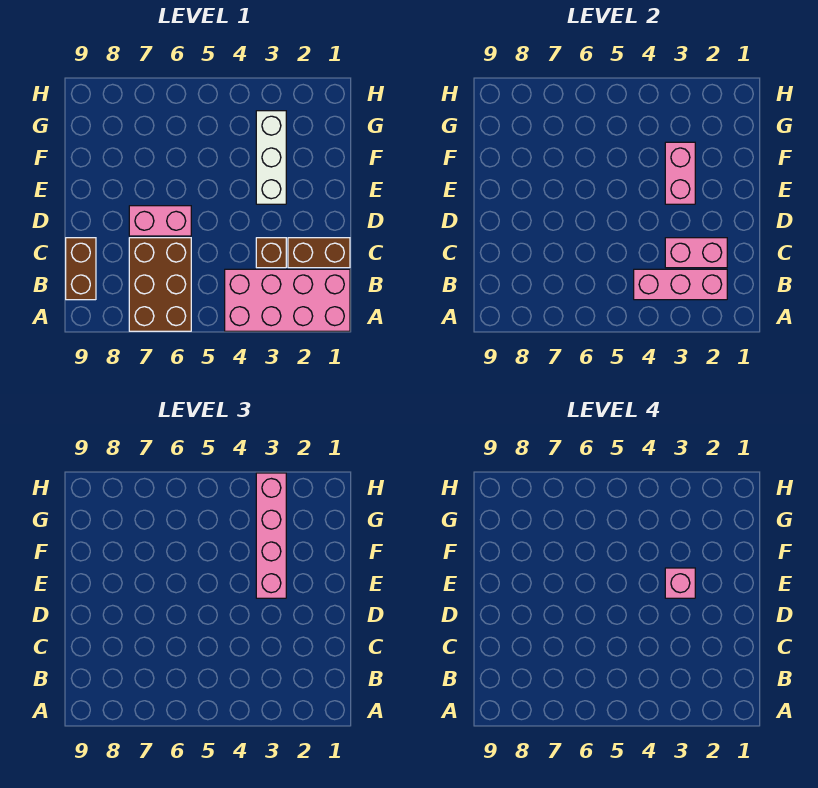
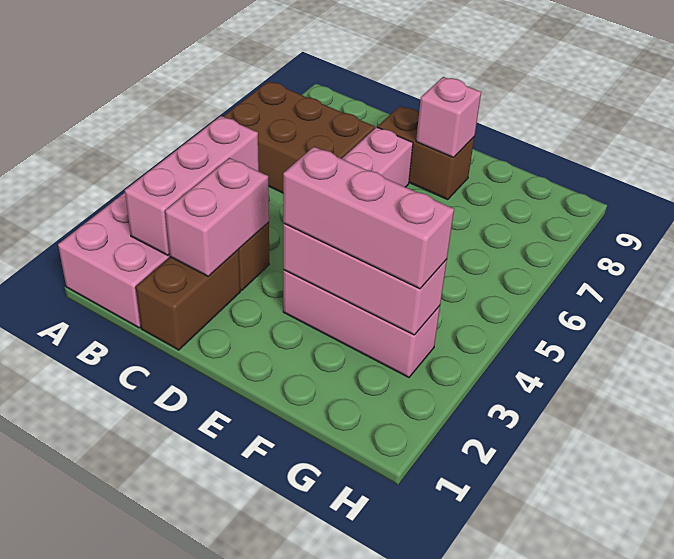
brown brick B9:C9 level 1 -> brown brick D8:E8 level 1
white brick E3:G3 level 1 -> pink brick E3:G3 level 1
pink brick E3:F3 level 2 -> pink brick E3:G3 level 2
pink brick E3:H3 level 3 -> pink brick E3:G3 level 3
pink brick E3 level 4 -> pink brick E8 level 2

